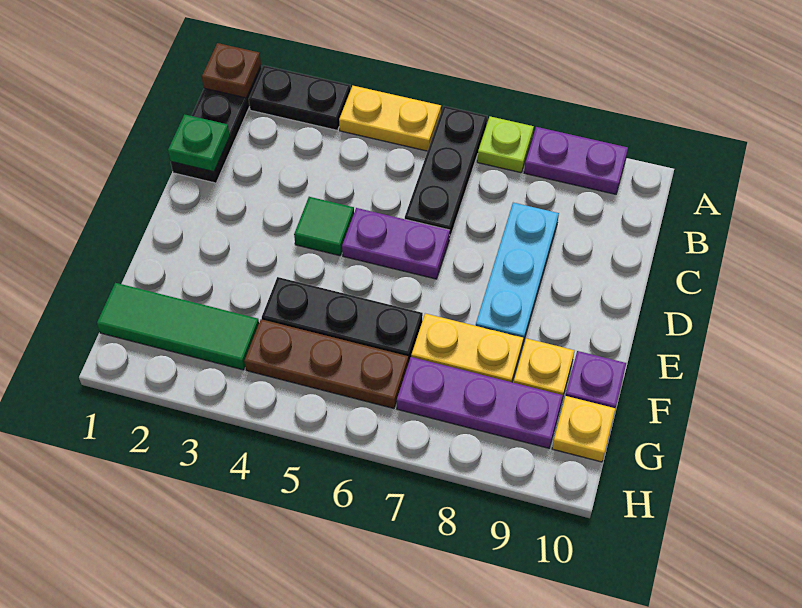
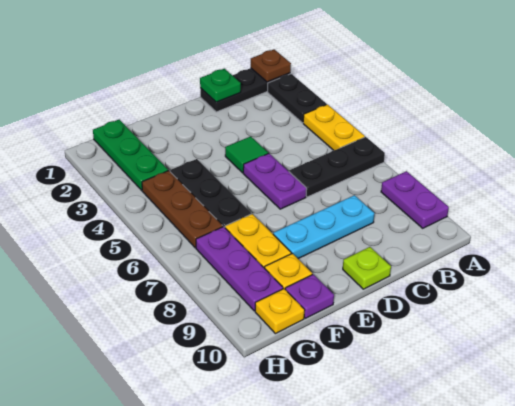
lime plate A7 level 1 -> lime plate D10 level 1
green tile G1:G3 level 1 -> green plate G1:G3 level 1

